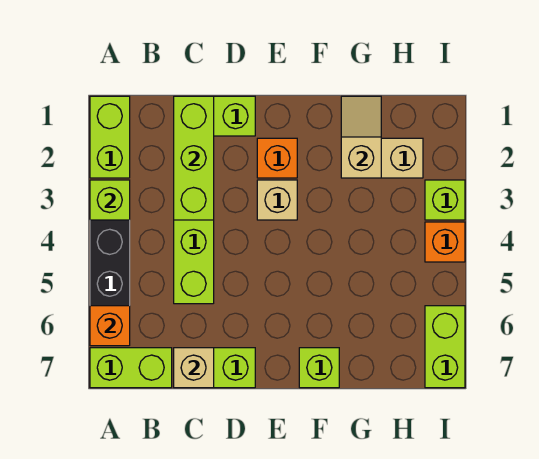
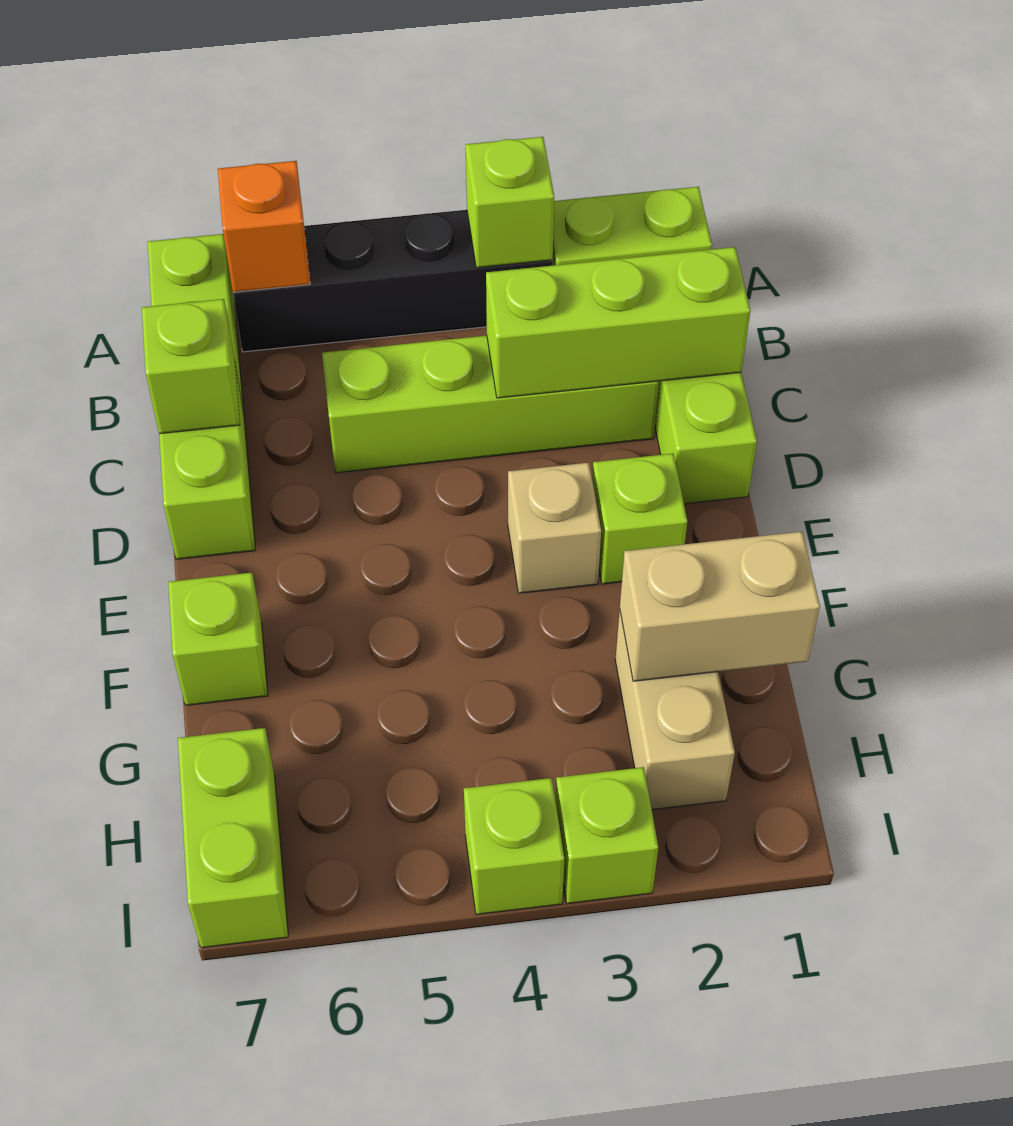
tan brick C7 level 2 -> lime brick C7 level 2
orange brick E2 level 1 -> lime brick E2 level 1
tan slope G1:G2 level 2 top 2 -> tan brick G1:G2 level 2
orange brick I4 level 1 -> lime brick I4 level 1
lime brick I6:I7 level 1 -> lime brick H7:I7 level 1

